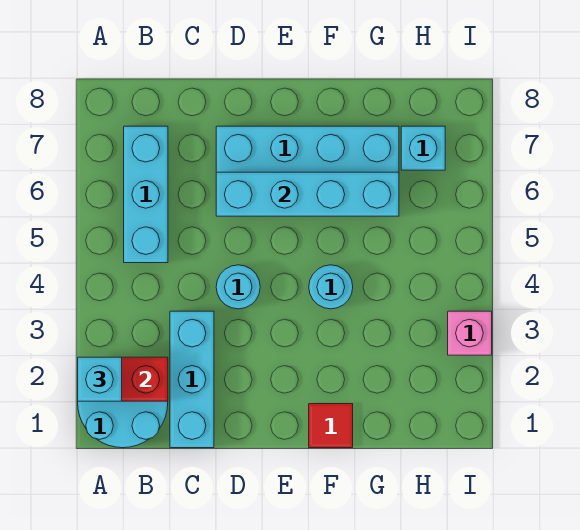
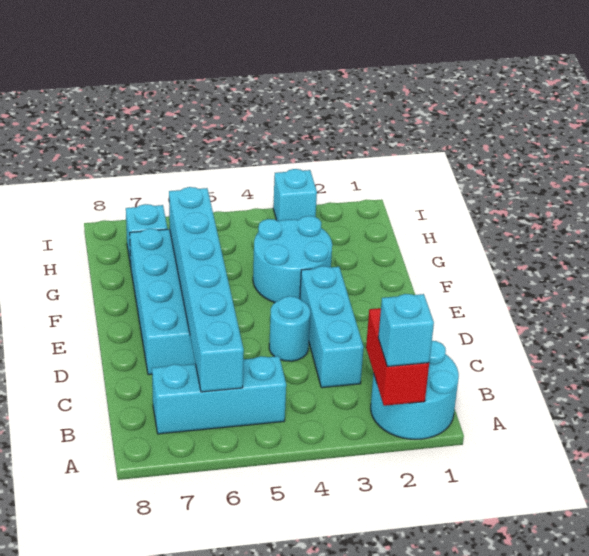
cyan brick C1:C3 level 1 -> cyan brick C3:E3 level 1
cyan brick D6:G6 level 2 -> cyan brick B6:G6 level 2
red tile F1 level 1 -> none
cyan round brick F4 level 1 -> cyan round brick F3:G4 level 1
pink brick I3 level 1 -> cyan brick I3 level 1

